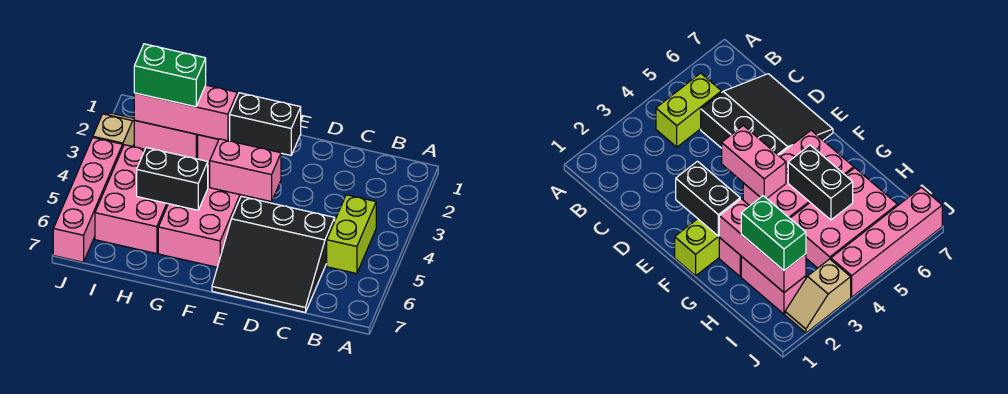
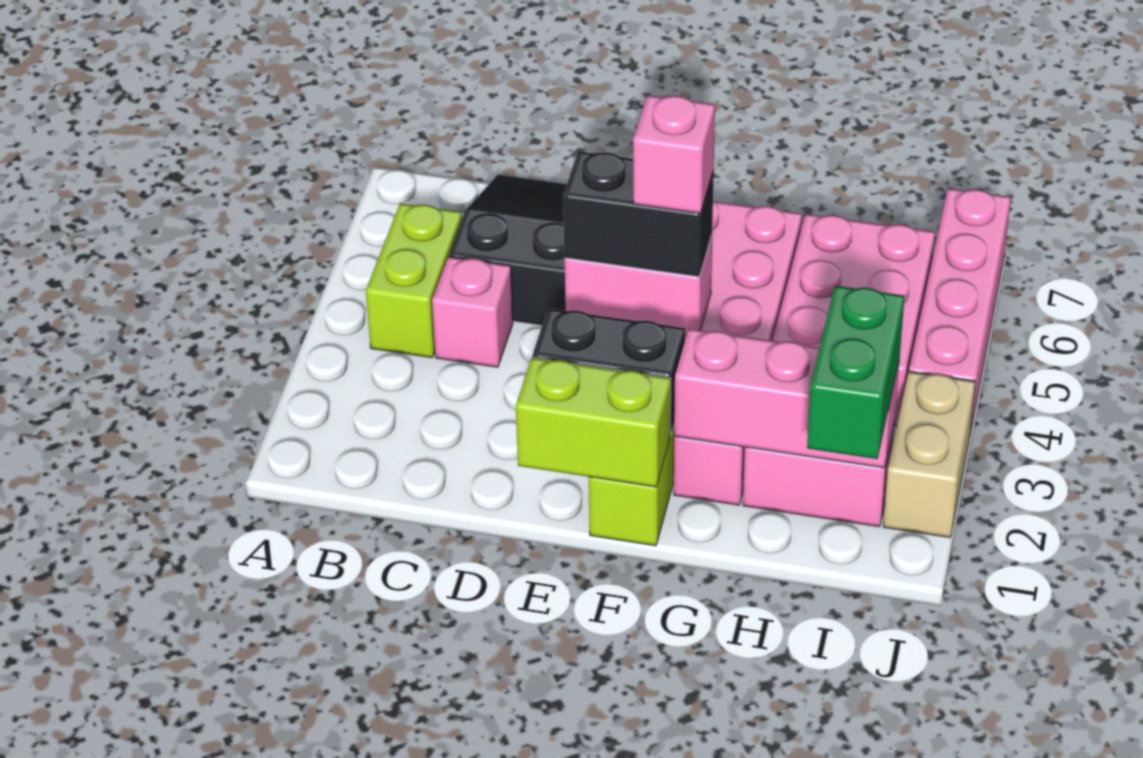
none -> pink brick C4 level 1
none -> lime brick E1:F1 level 2
none -> pink brick F4 level 4
black brick G5:H5 level 2 -> black brick E4:F4 level 3
green brick H2:I2 level 3 -> green brick I1:I2 level 3
tan slope J2:J3 level 1 top 3 -> tan brick J2:J3 level 1

